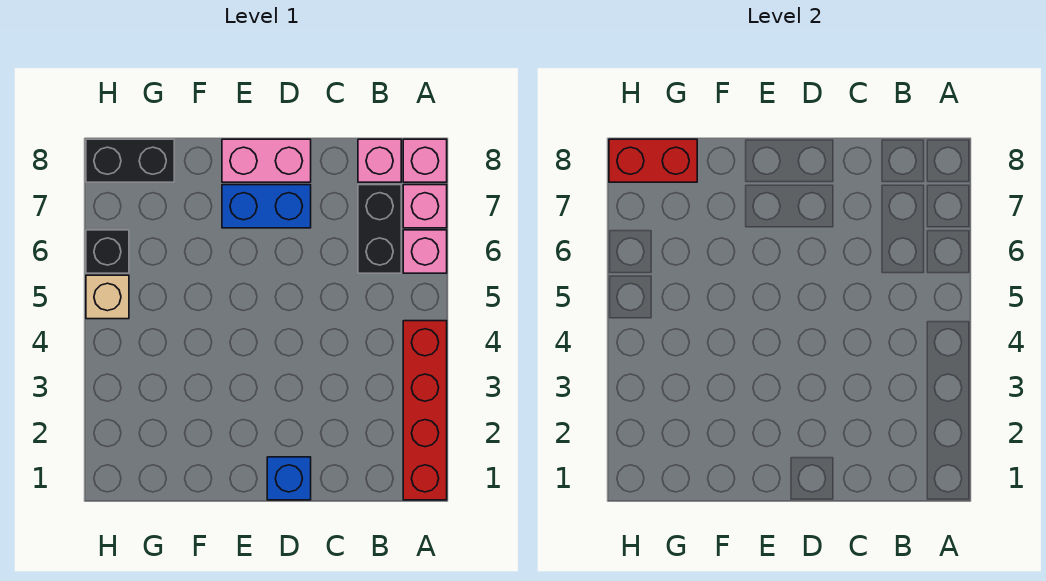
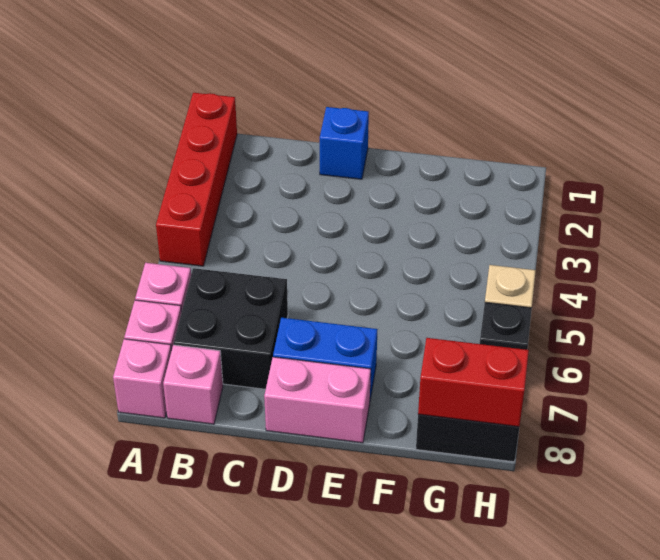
black brick B6:B7 level 1 -> black brick B6:C7 level 1

